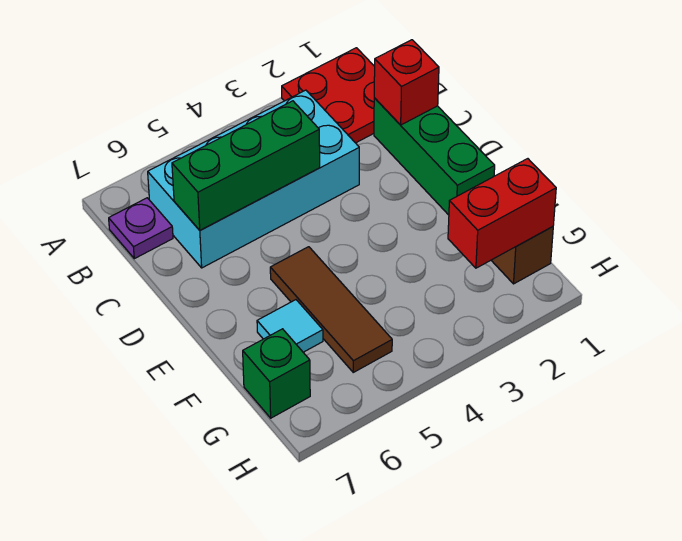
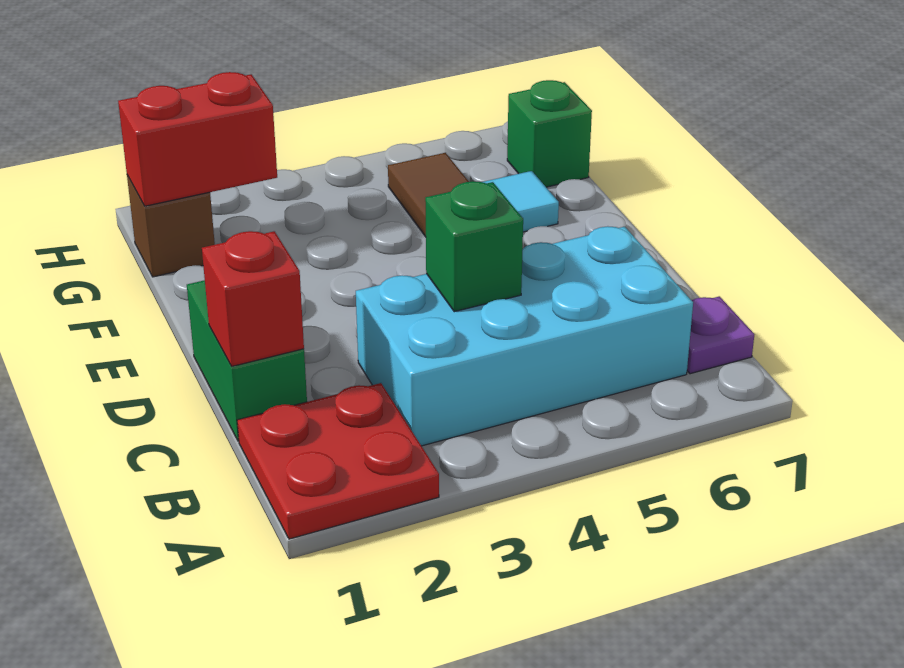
green brick C1:E1 level 1 -> green brick C1:D1 level 1
green brick C4:C6 level 2 -> green brick C4 level 2

